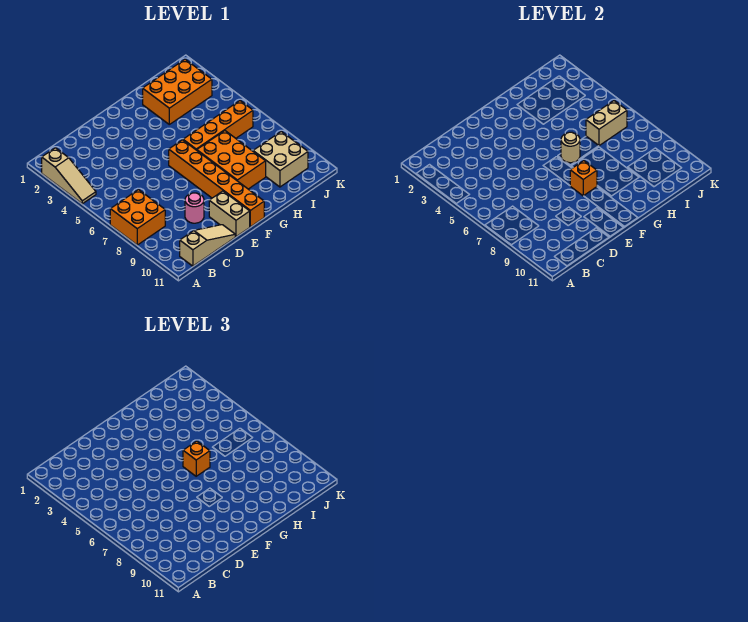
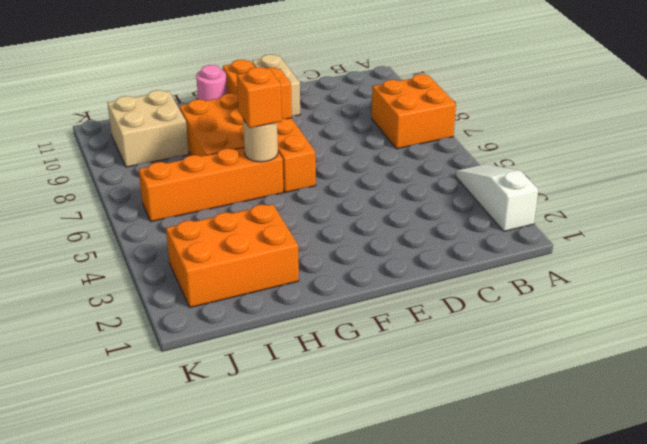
tan slope A2:A4 level 1 top 2 -> white slope A2:A4 level 1 top 2
tan slope B11:D11 level 1 top B -> none
pink round brick D9 level 1 -> pink round brick G11 level 1
tan brick I6:J6 level 2 -> none

